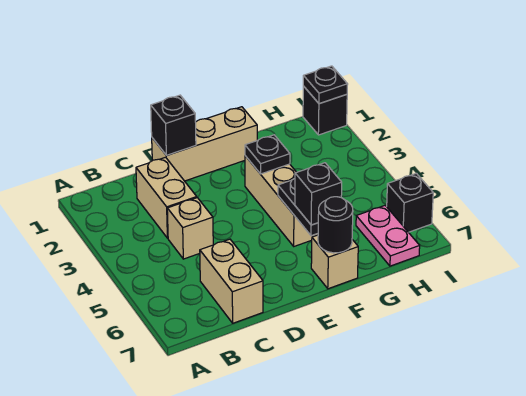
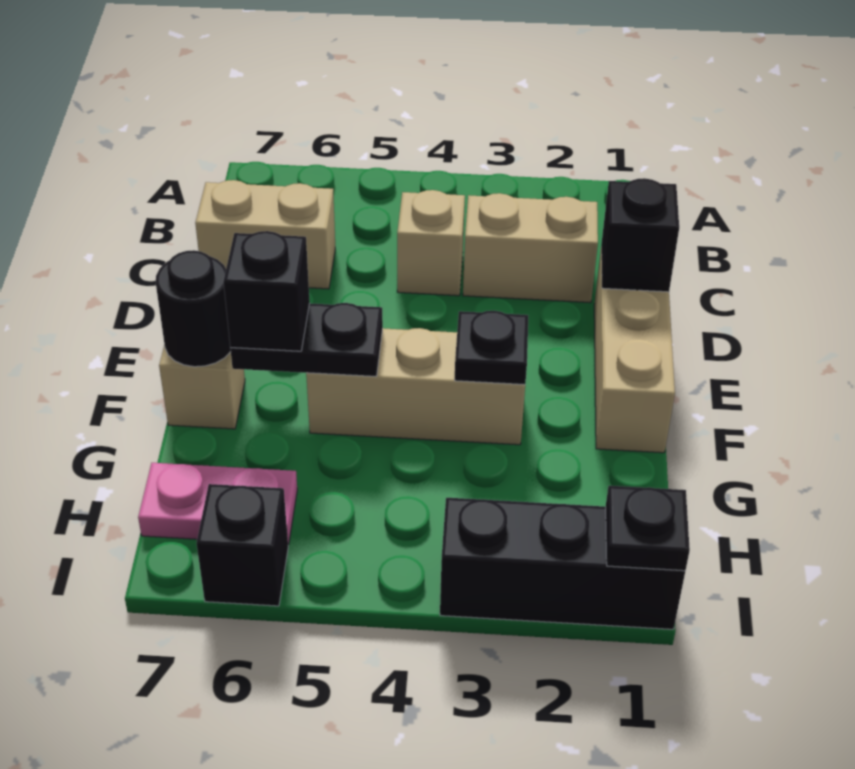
black brick I1 level 1 -> black brick I1:I3 level 1

